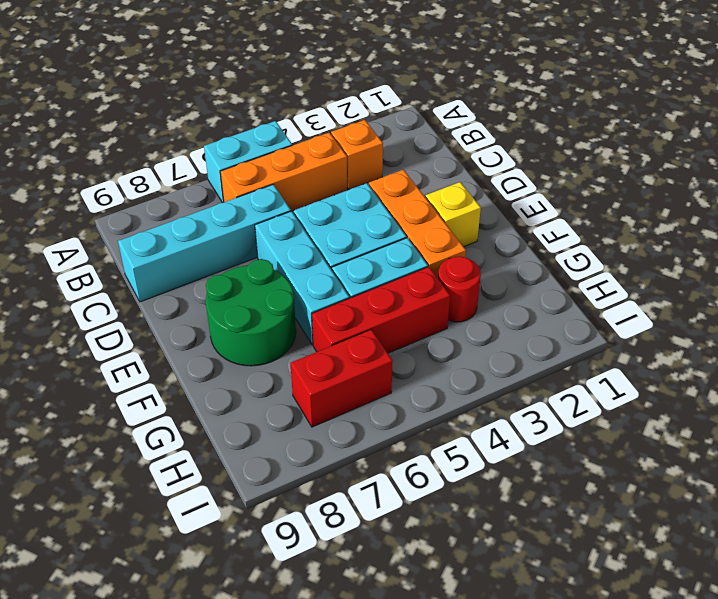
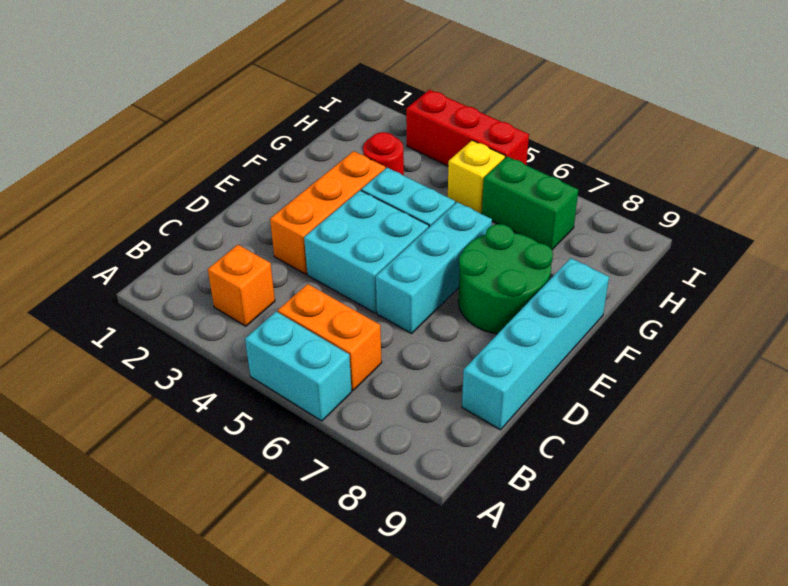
orange brick B4:B6 level 1 -> orange brick B5:B6 level 1
cyan brick C6:C9 level 1 -> cyan brick C9:F9 level 1
yellow brick E2 level 1 -> yellow brick H5 level 1
red brick G4:G6 level 1 -> red brick I3:I5 level 1
red brick H6:H7 level 1 -> green brick H6:H7 level 1

